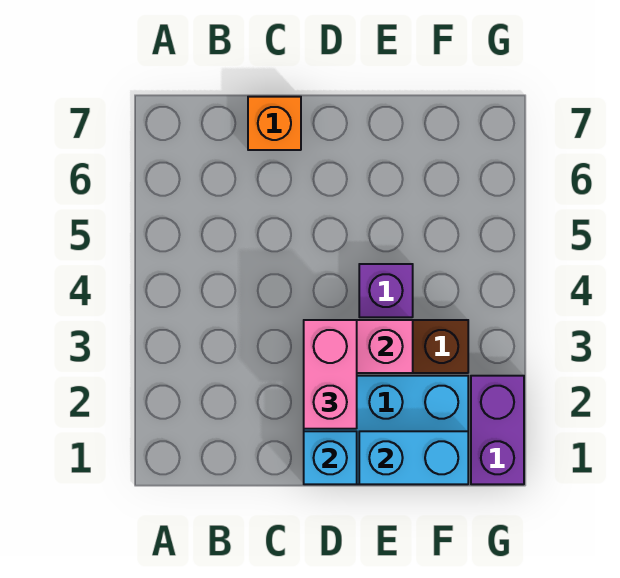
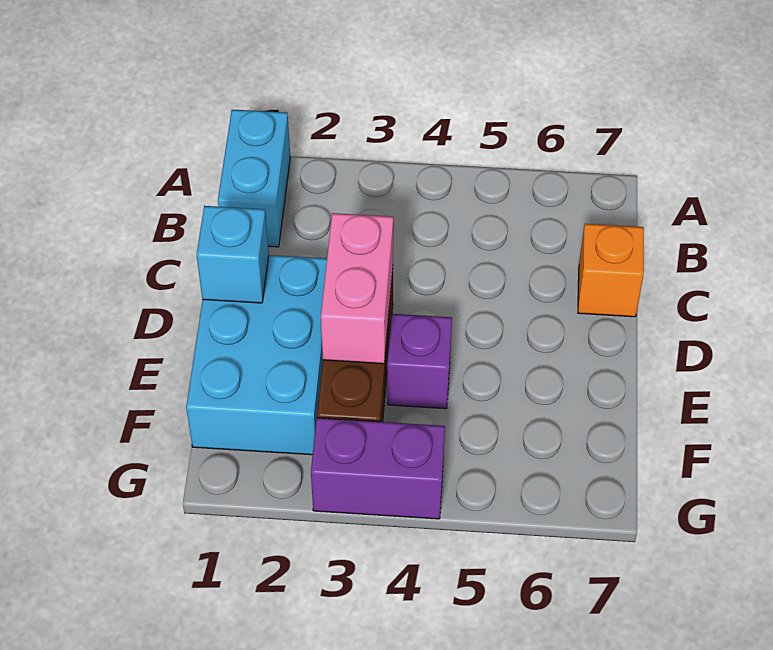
pink brick D2:D3 level 3 -> none
cyan brick E1:F1 level 2 -> cyan brick A1:B1 level 1
purple brick G1:G2 level 1 -> purple brick G3:G4 level 1

